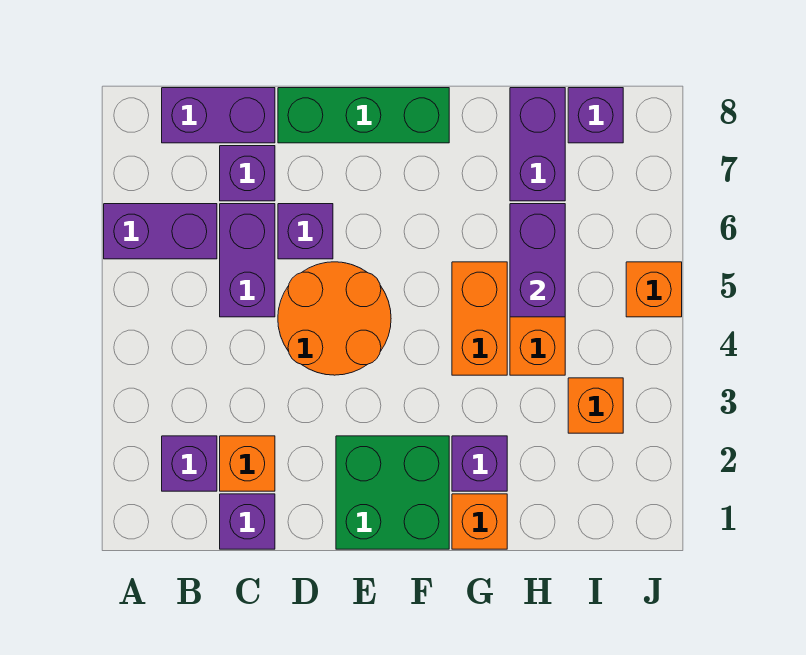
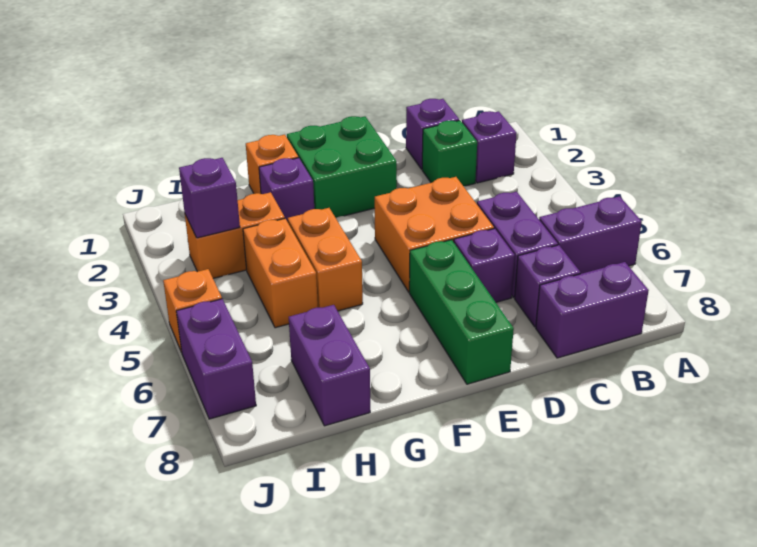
orange brick C2 level 1 -> green brick C2 level 1
orange round brick D4:E5 level 1 -> orange brick D4:E5 level 1
green brick D8:F8 level 1 -> green brick E6:E8 level 1
purple brick H5:H6 level 2 -> purple brick J6:J7 level 1
orange brick I3 level 1 -> orange brick H3:I3 level 1
purple brick I8 level 1 -> purple brick I3 level 2

